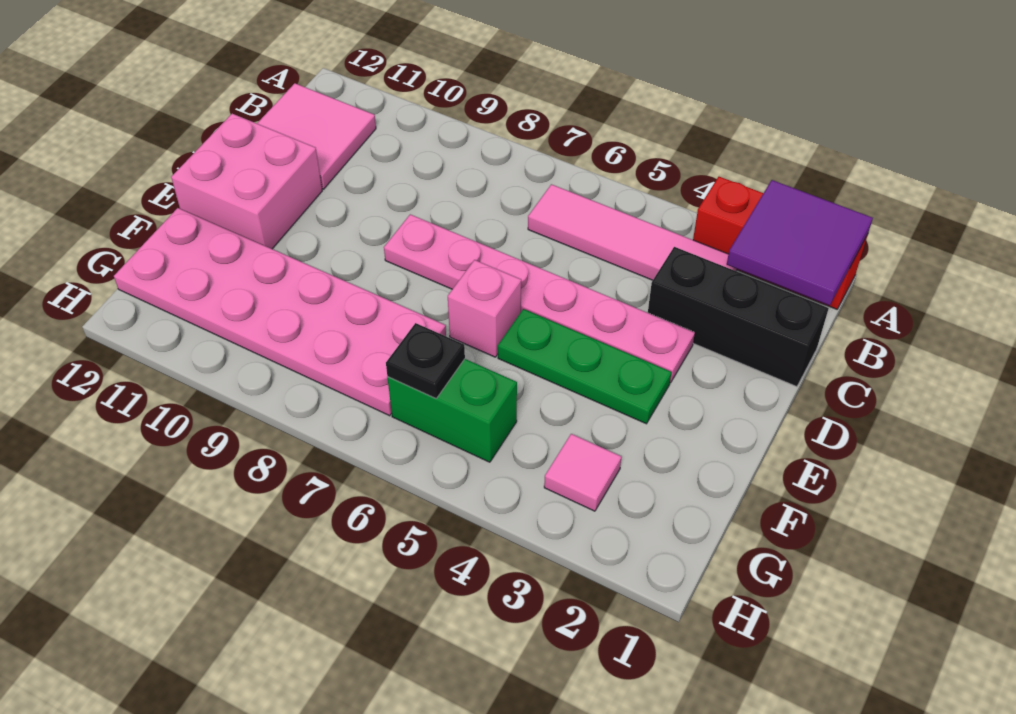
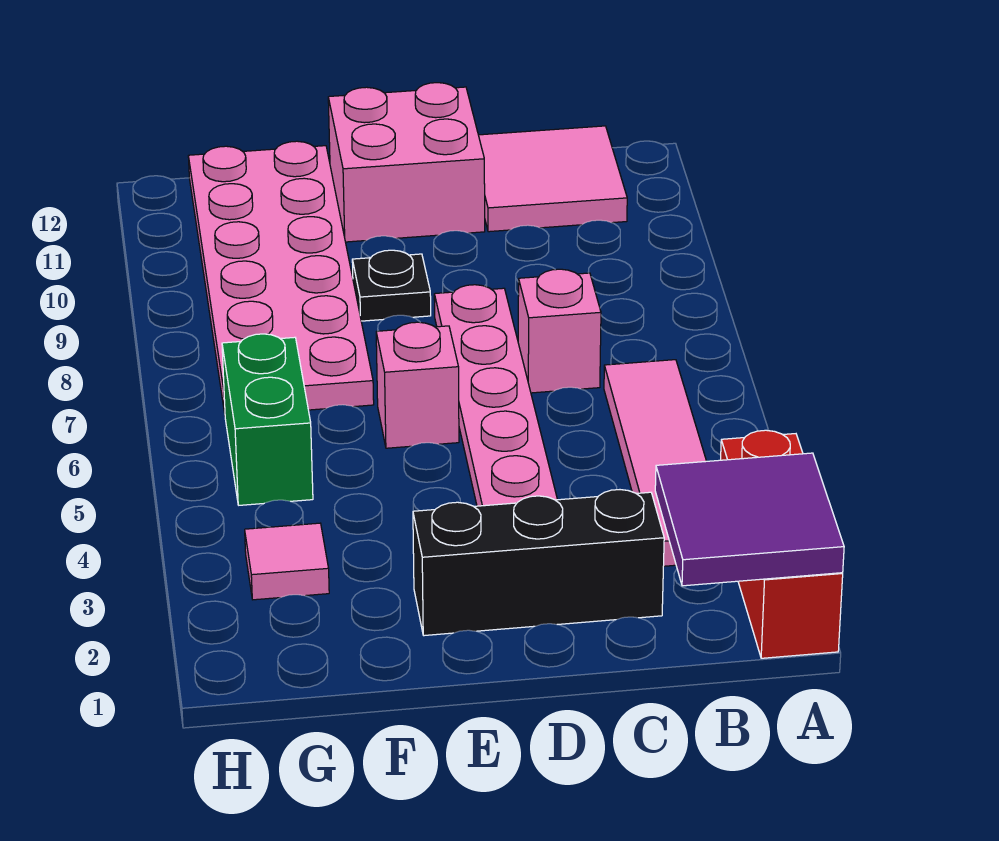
black brick C1:C3 level 1 -> black brick C2:E2 level 1
none -> pink brick C7 level 1
green plate E3:E5 level 1 -> none
black plate G6 level 2 -> black plate E9 level 1

